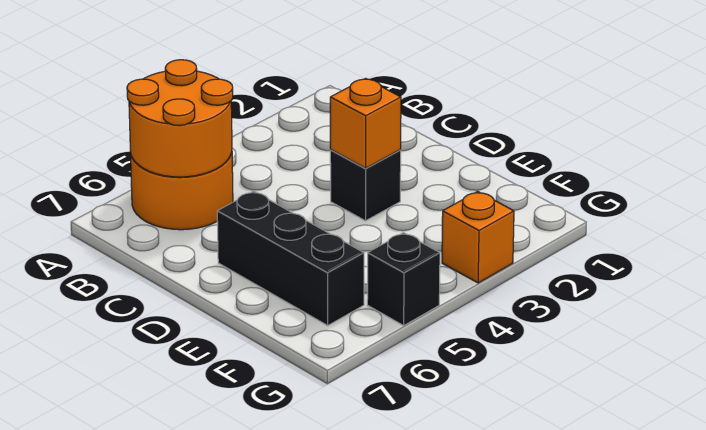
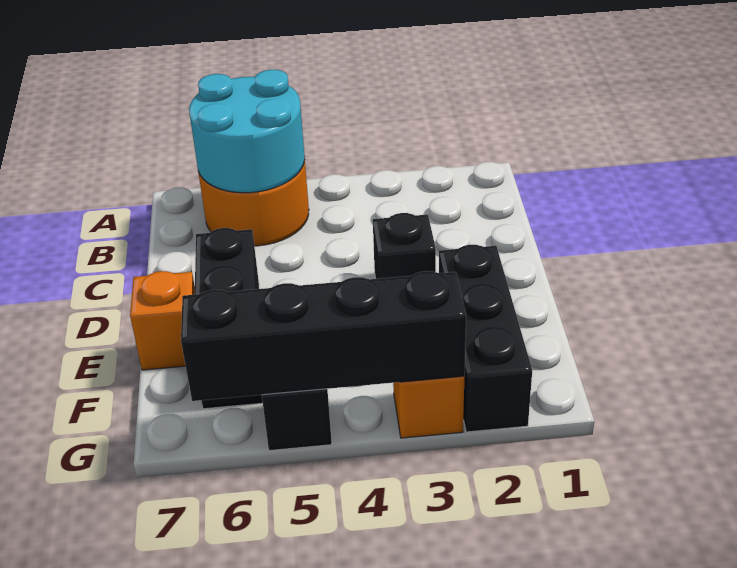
orange round brick A5:B6 level 2 -> cyan round brick A5:B6 level 2
orange brick D3 level 2 -> orange brick E7 level 1
none -> black brick E2:G2 level 1
none -> black brick G3:G6 level 2

